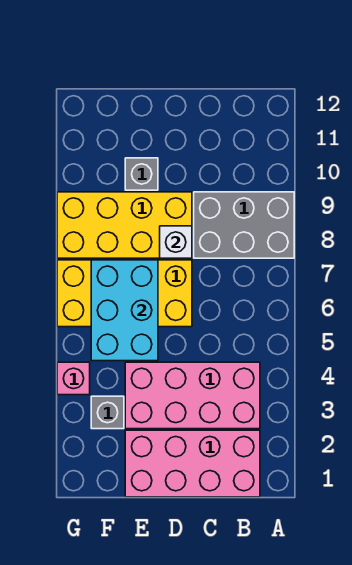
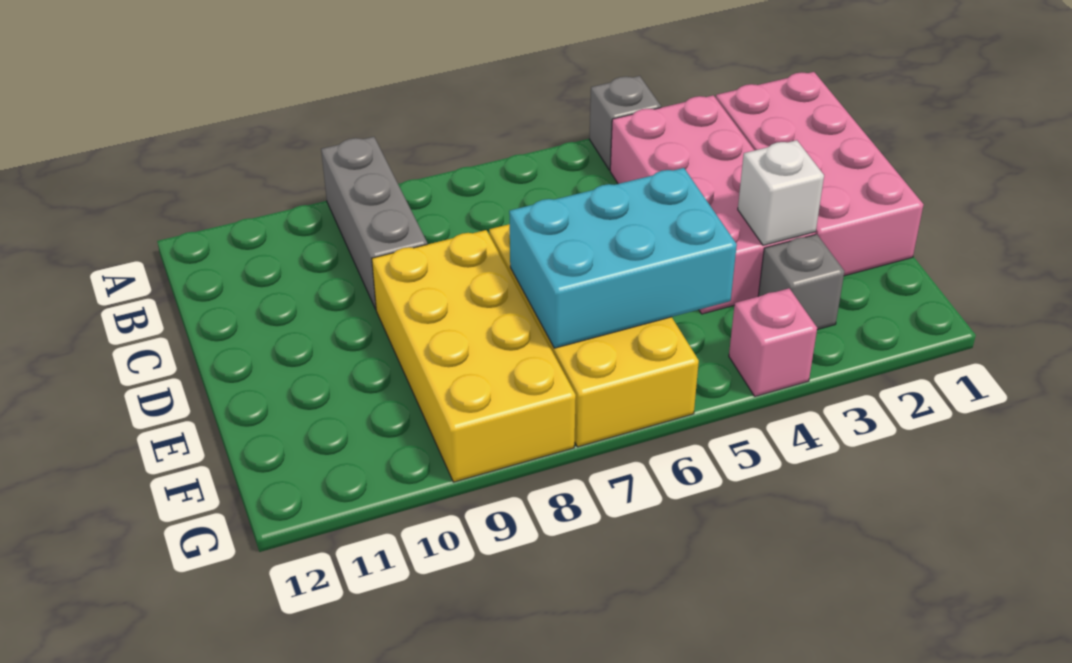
grey brick A8:C9 level 1 -> grey brick A9:C9 level 1
white brick D8 level 2 -> white brick E3 level 2
grey brick E10 level 1 -> grey brick A4 level 1

